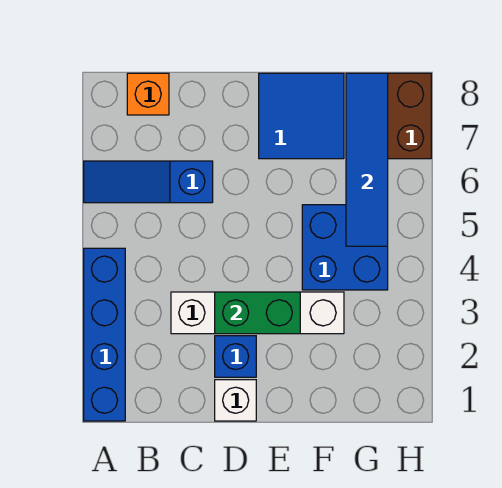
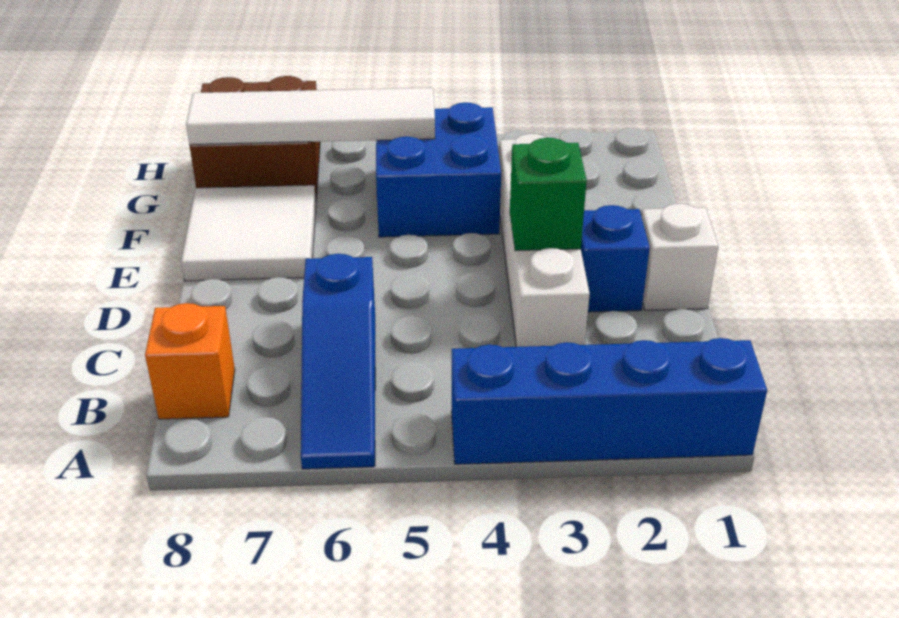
green brick D3:E3 level 2 -> green brick D3 level 2
blue tile E7:F8 level 1 -> white tile E7:F8 level 1
blue tile G5:G8 level 2 -> white tile G5:G8 level 2

